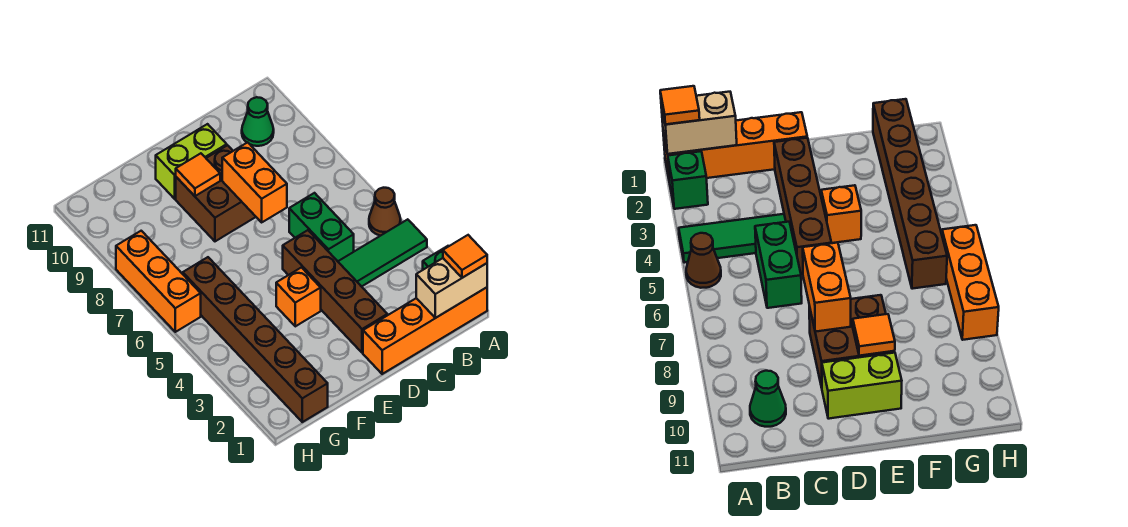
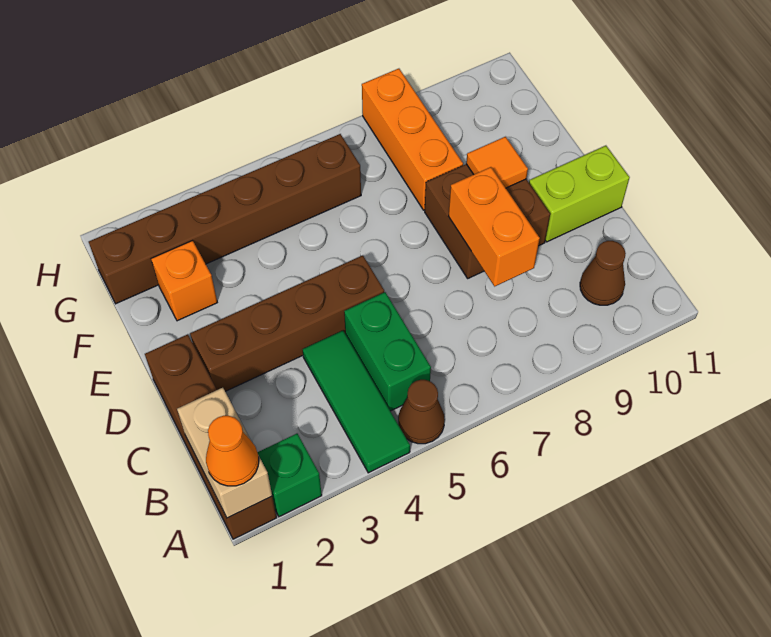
orange brick A1:D1 level 1 -> brown brick A1:D1 level 1
orange tile A1 level 3 -> orange cone A1 level 3
green cone B10 level 1 -> brown cone B10 level 1
green brick C5:C6 level 1 -> green brick B5:C5 level 1
orange brick D7:D8 level 2 -> orange brick C8:D8 level 2
lime brick D10:E10 level 1 -> lime brick D10:D11 level 1
orange brick E4 level 1 -> orange brick F2 level 1
orange brick H6:H8 level 1 -> orange brick F8:H8 level 1

